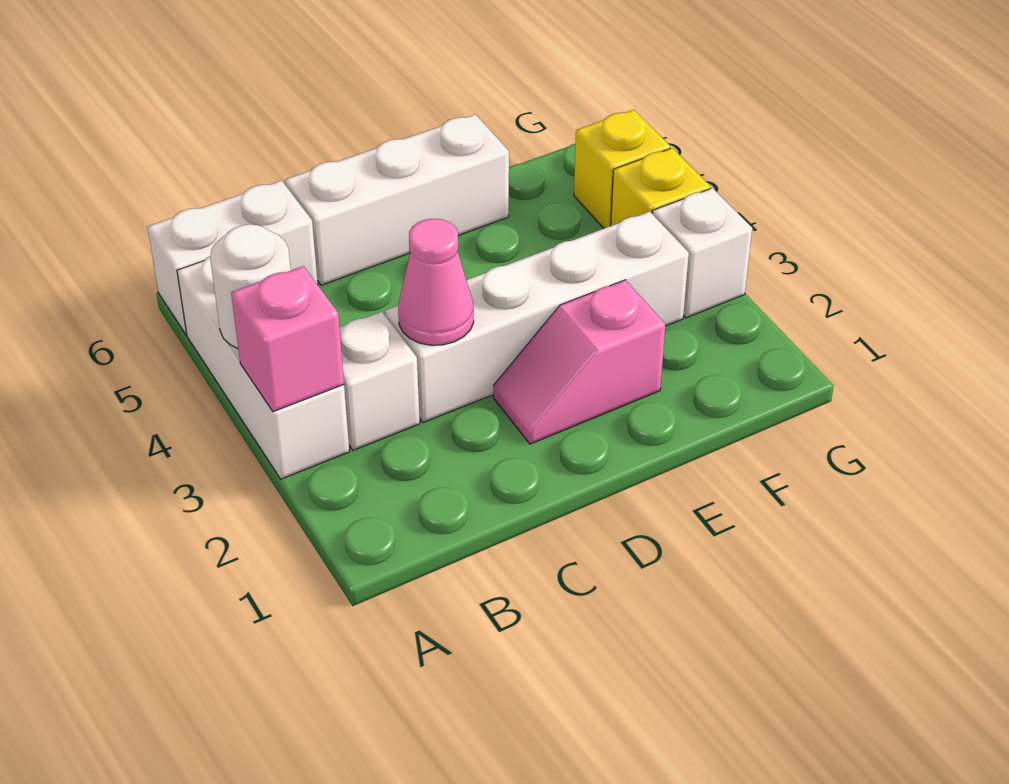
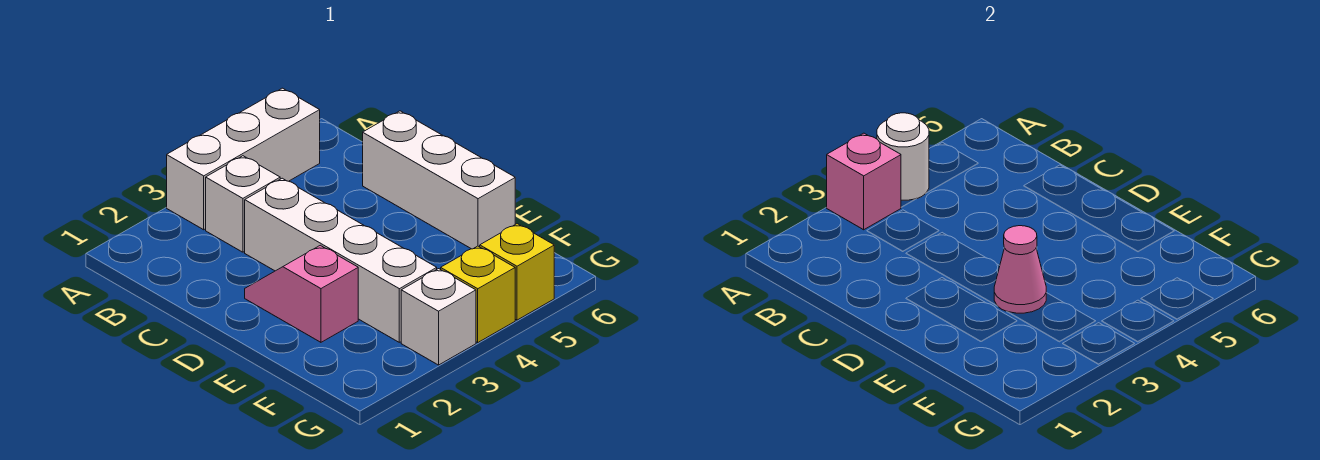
white brick A6:B6 level 1 -> none
pink cone C3 level 2 -> pink cone E3 level 2

